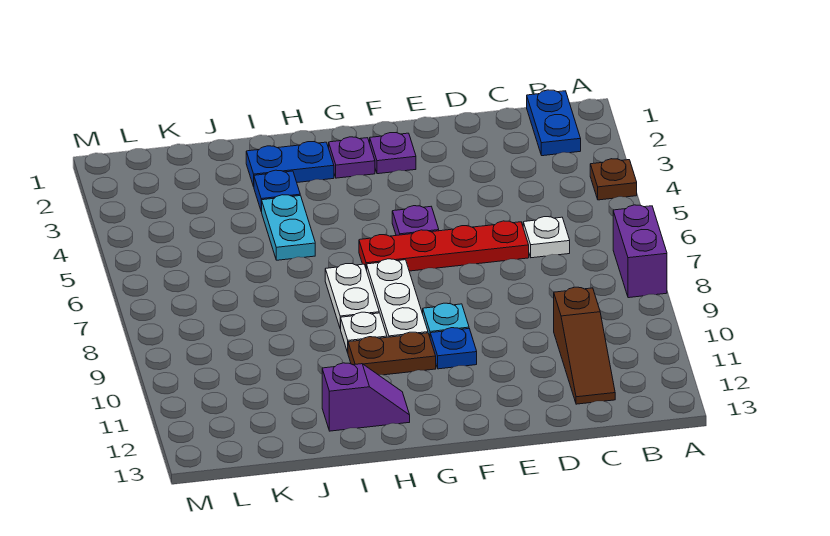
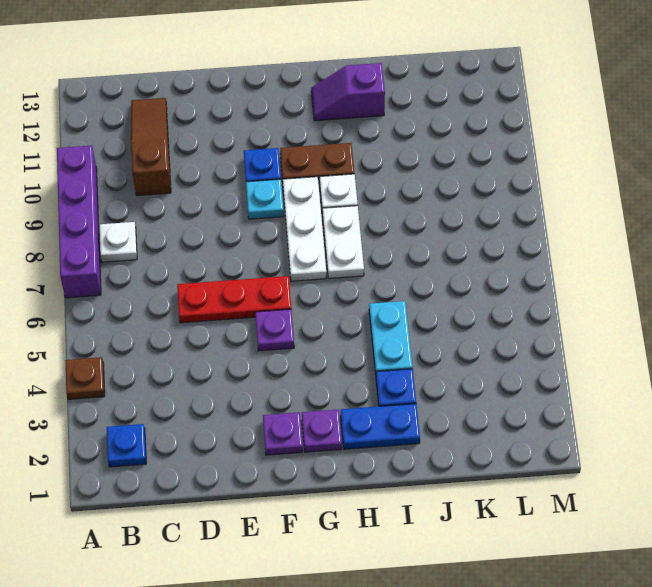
purple brick A7:A8 level 1 -> purple brick A7:A10 level 1
blue plate B1:B2 level 1 -> blue plate B2 level 1
white plate C6 level 1 -> white plate B8 level 1
red plate D6:G6 level 1 -> red plate D6:F6 level 1

